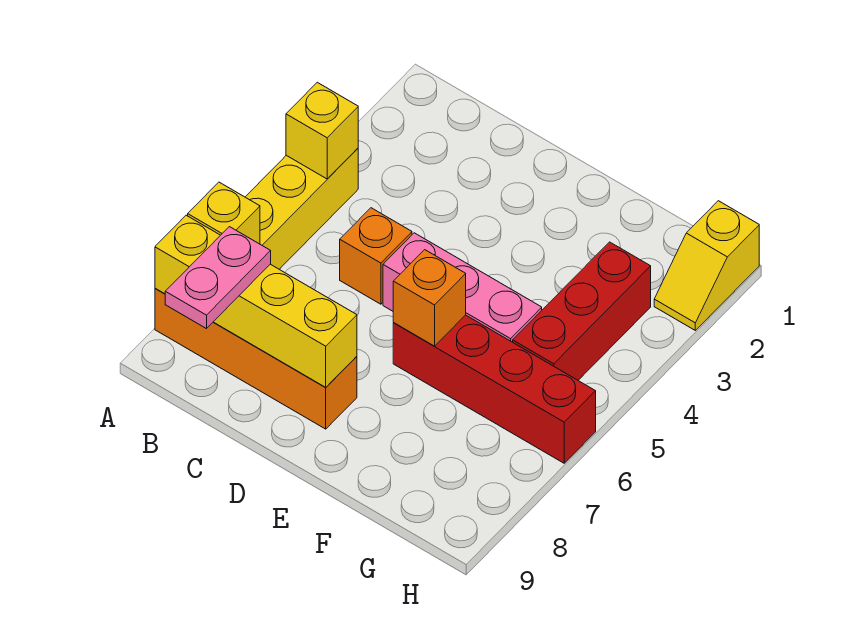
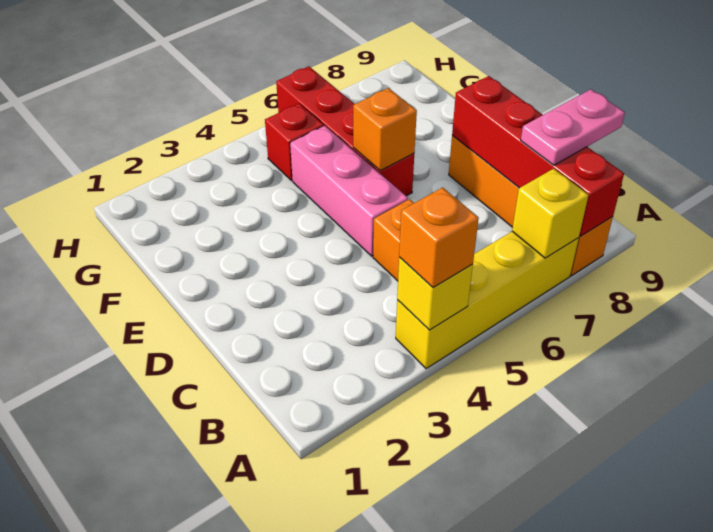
none -> orange brick A4 level 3
yellow brick A8:D8 level 2 -> red brick A8:D8 level 2
red brick G3:G5 level 1 -> red brick G5 level 1
yellow slope H1:H2 level 1 top 1 -> none

